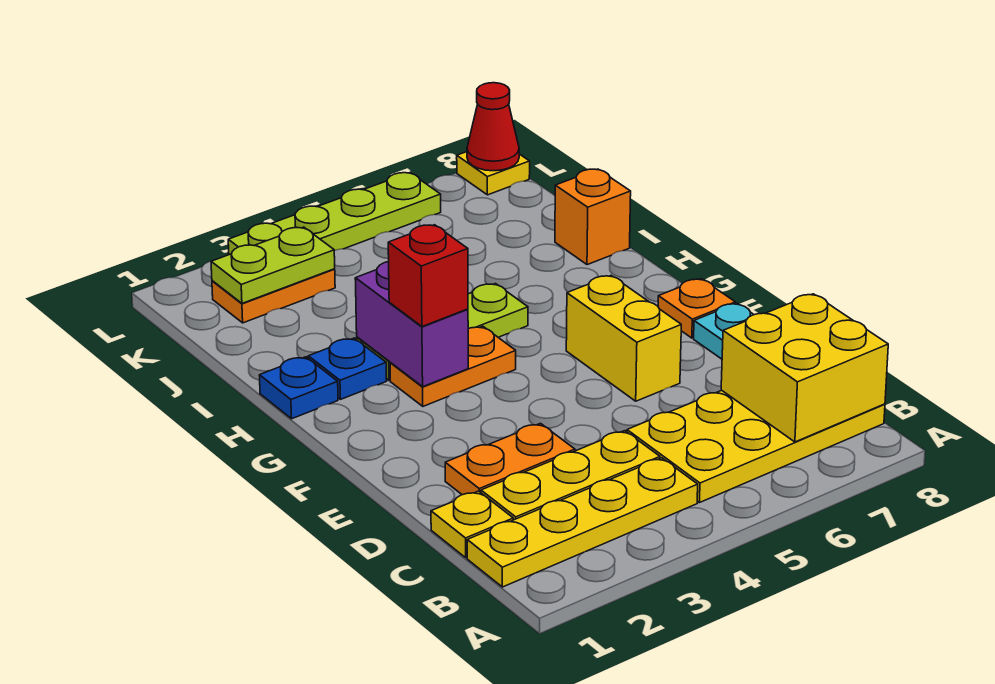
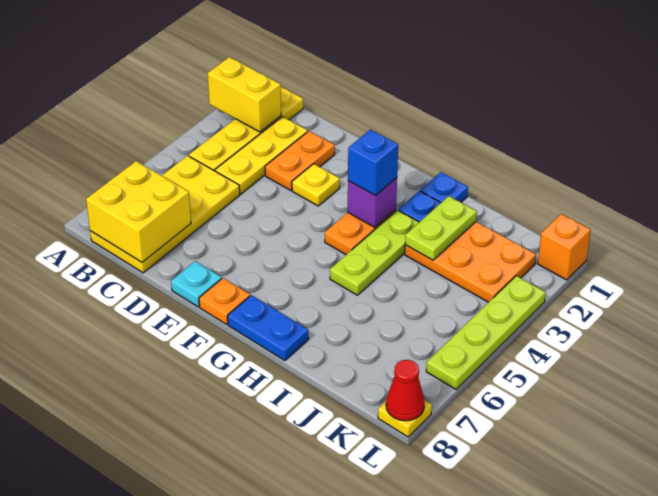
yellow plate C1 level 1 -> yellow plate E3 level 1
yellow brick E6:F6 level 1 -> yellow brick A2:B2 level 2
purple brick G3:H3 level 2 -> purple brick G3 level 2
red brick G3 level 3 -> blue brick G3 level 3
none -> blue plate G8:H8 level 1
orange brick I8 level 1 -> orange brick L1 level 1
orange plate K2:K3 level 1 -> orange plate I2:K3 level 1
lime plate K2:K3 level 2 -> lime plate I2:I3 level 2

